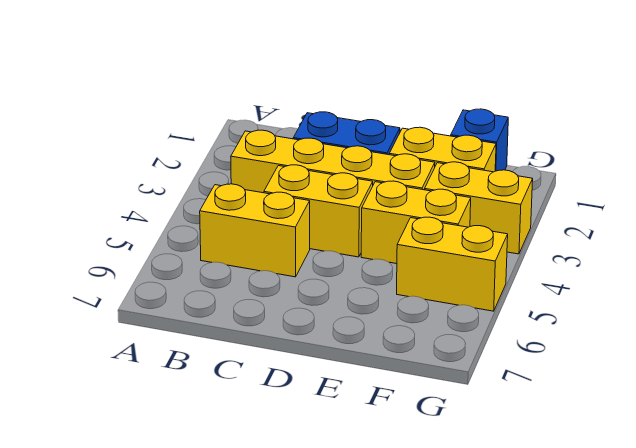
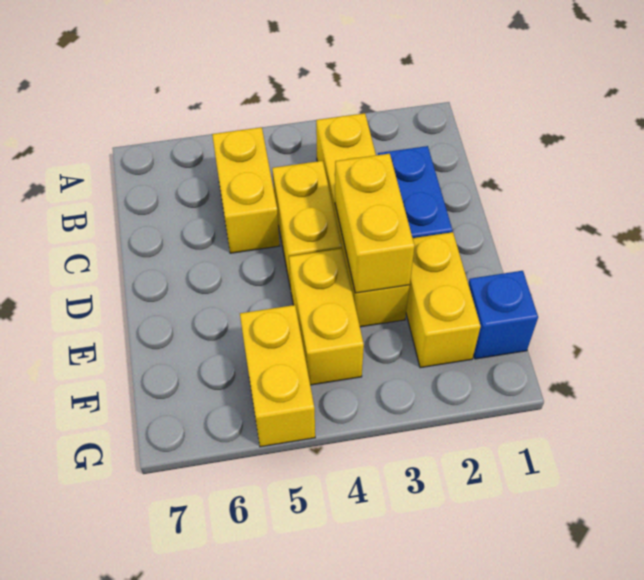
yellow brick F3:G3 level 1 -> yellow brick D3:E3 level 2

